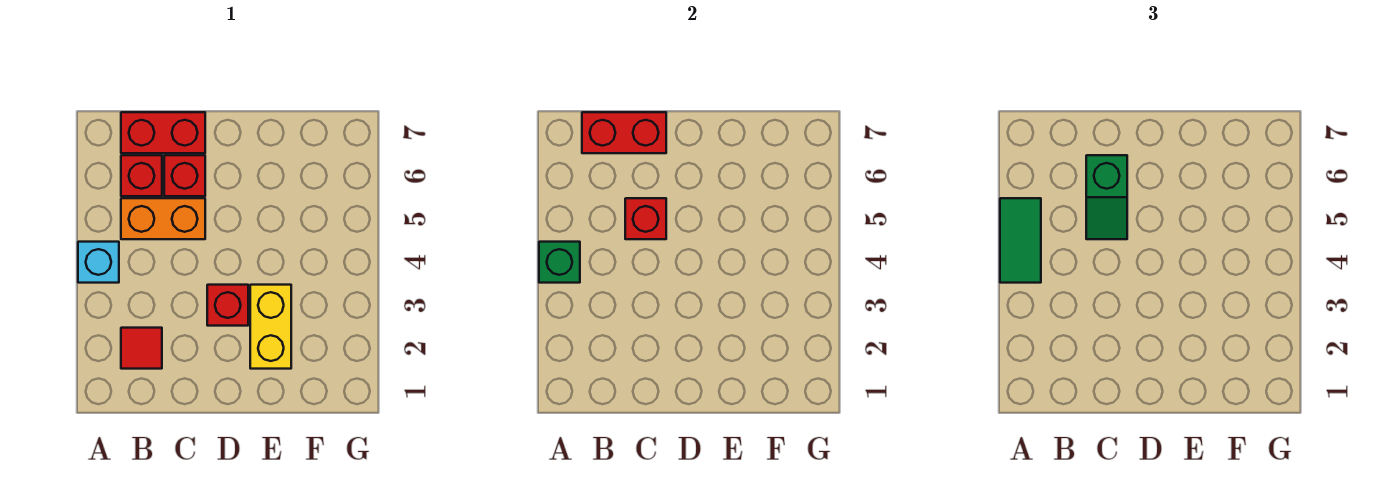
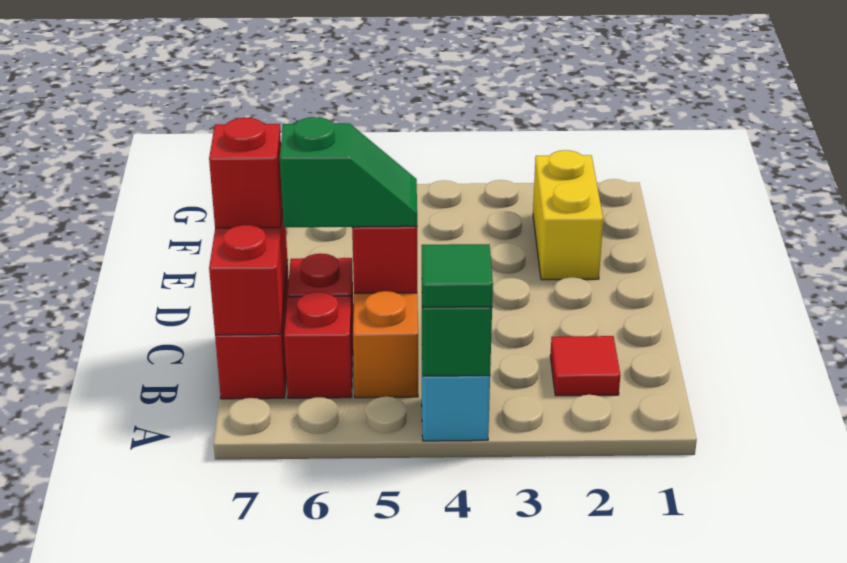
green tile A4:A5 level 3 -> green tile A4 level 3
red brick D3 level 1 -> red brick C7 level 3
yellow brick E2:E3 level 1 -> yellow brick E2:F2 level 1

